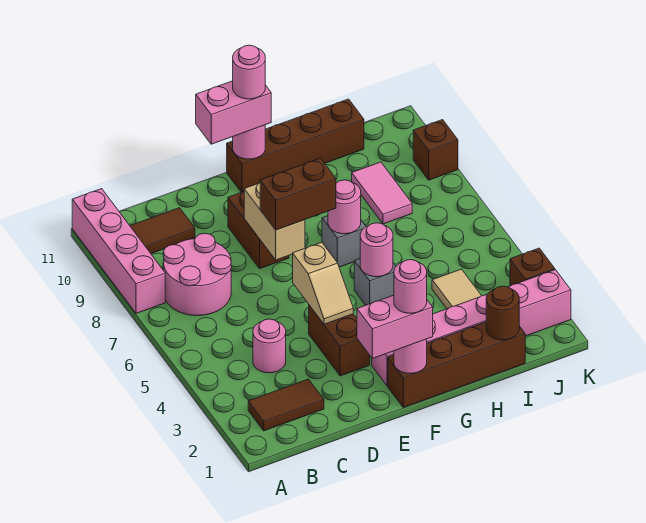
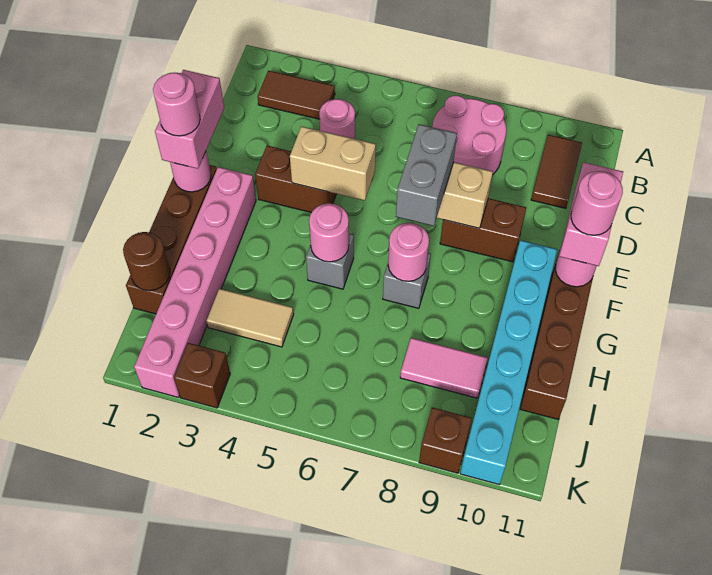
pink brick A8:A11 level 1 -> none
brown tile B2:C2 level 1 -> brown tile B2:B3 level 1
tan slope E4:E5 level 2 top 5 -> tan brick E4:E5 level 2
brown brick E7:F7 level 3 -> grey brick E7:F7 level 3
none -> cyan brick F10:K10 level 1

